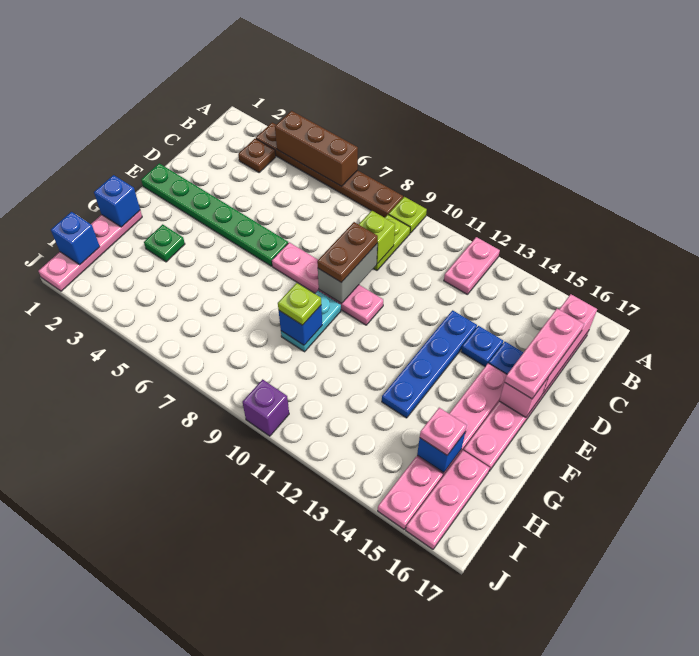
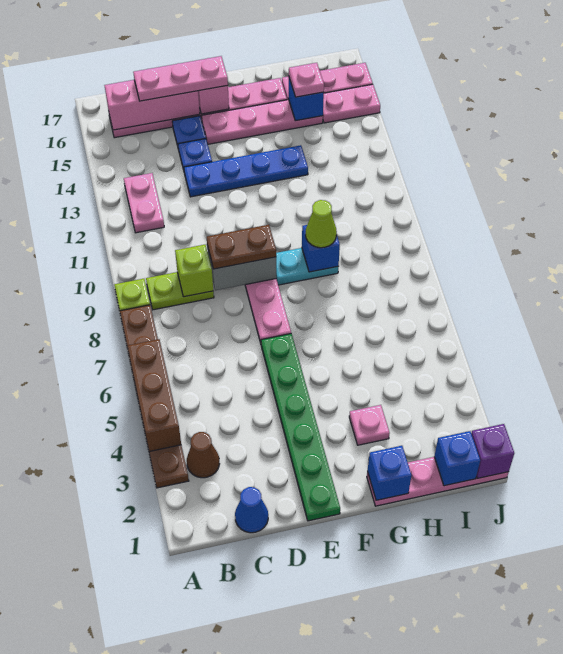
pink plate A12:B12 level 1 -> pink plate B12:B13 level 1
brown plate B3 level 1 -> brown cone B3 level 1
none -> blue cone C1 level 1
green plate G3 level 1 -> pink plate G3 level 1
lime plate G9 level 3 -> lime cone G9 level 3
purple brick J10 level 1 -> purple brick J1 level 2

